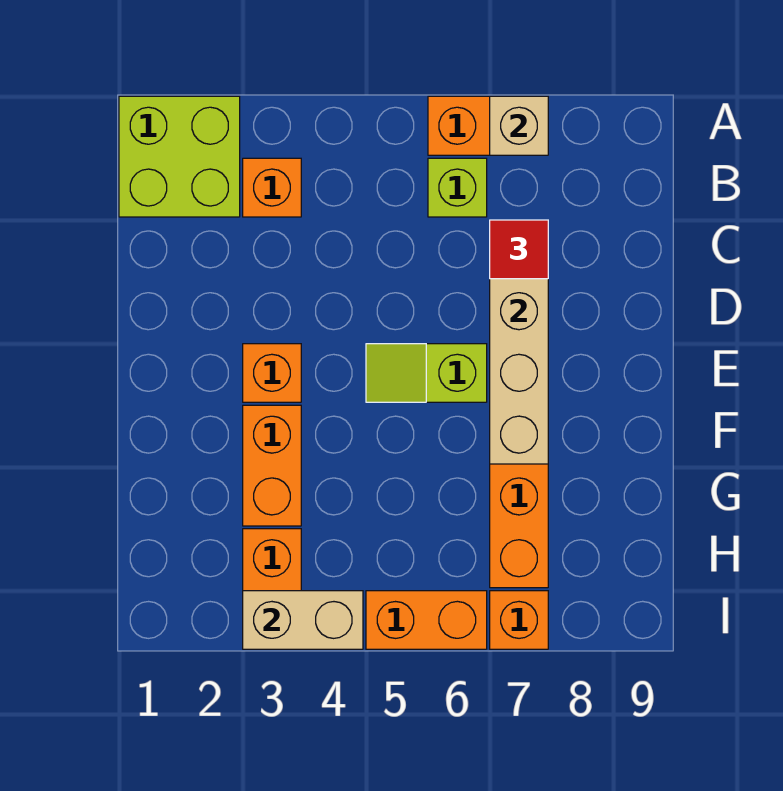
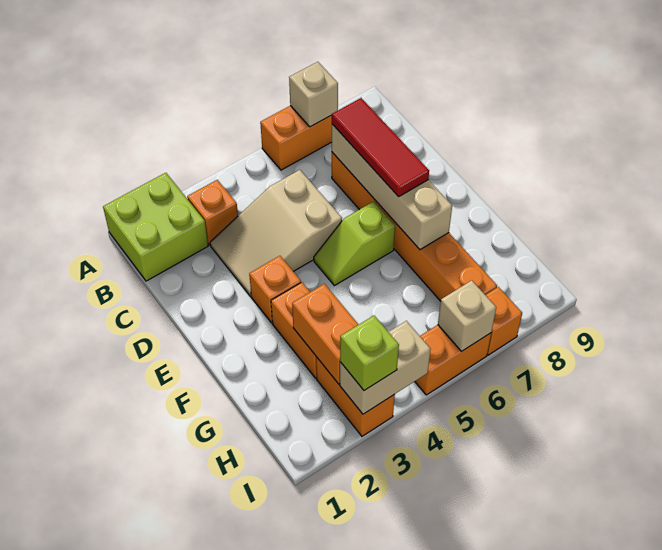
lime brick B6 level 1 -> lime brick I3 level 3
none -> tan slope C3:D5 level 1 top 5
red tile C7 level 3 -> red tile C7:E7 level 3
none -> orange brick G3:H3 level 2
none -> tan brick I6 level 2

